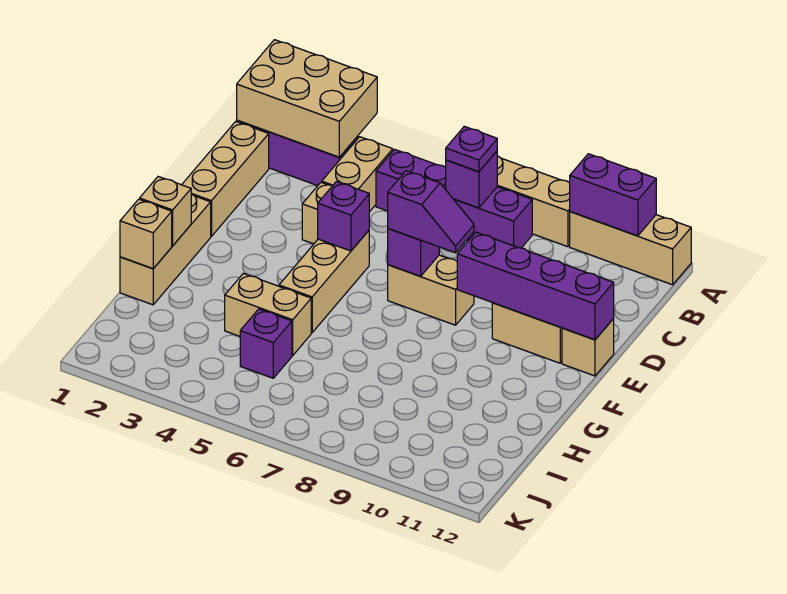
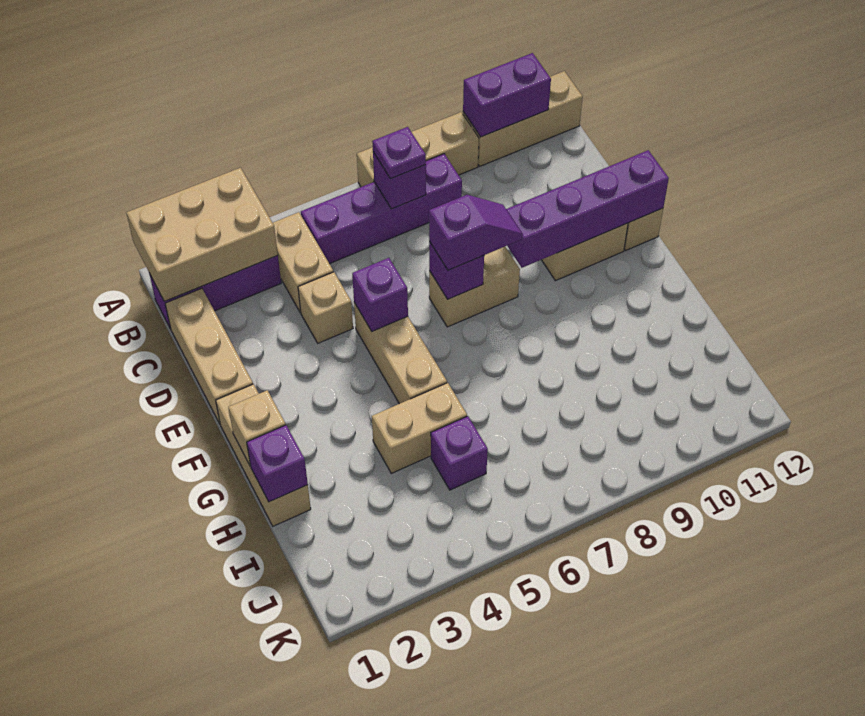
tan brick H1 level 2 -> purple brick H1 level 2

